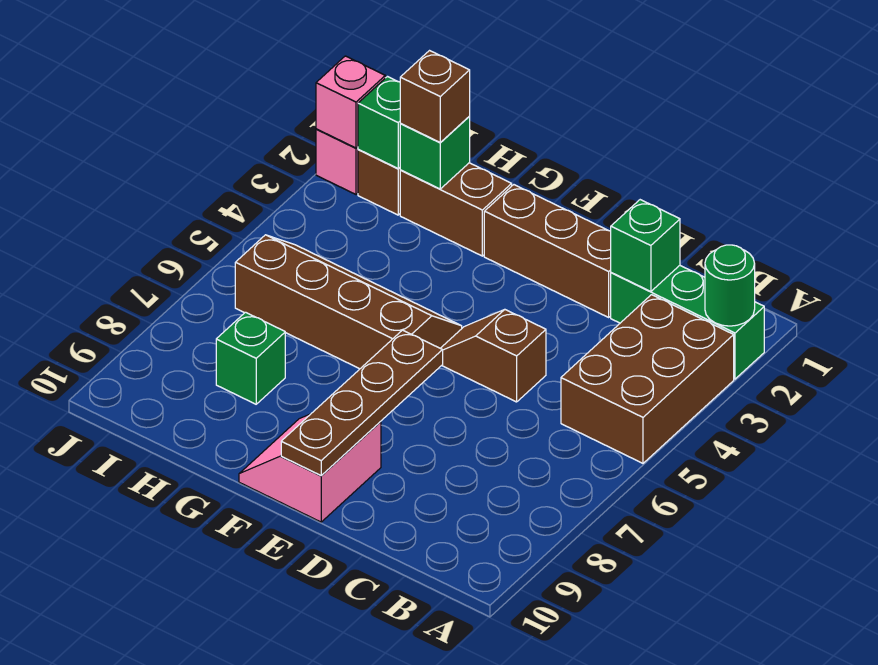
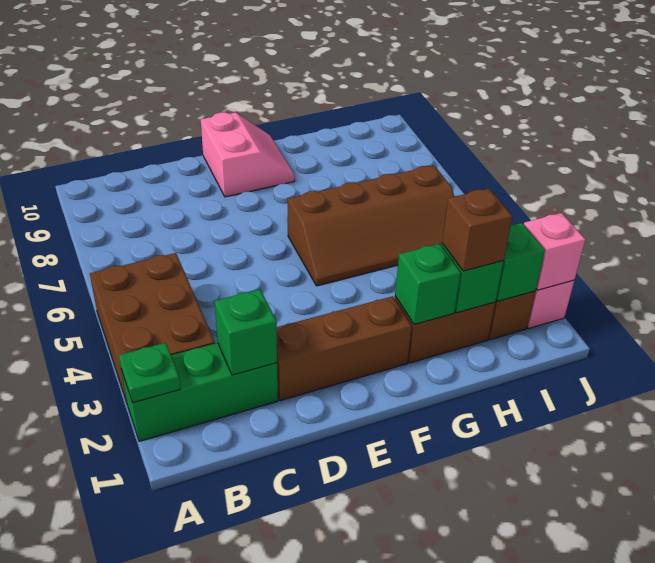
green round brick A2 level 2 -> green plate A2 level 2
brown slope D5:E5 level 1 top D -> none
brown plate E7:E10 level 2 -> none
green brick H8 level 1 -> green brick G2 level 2

